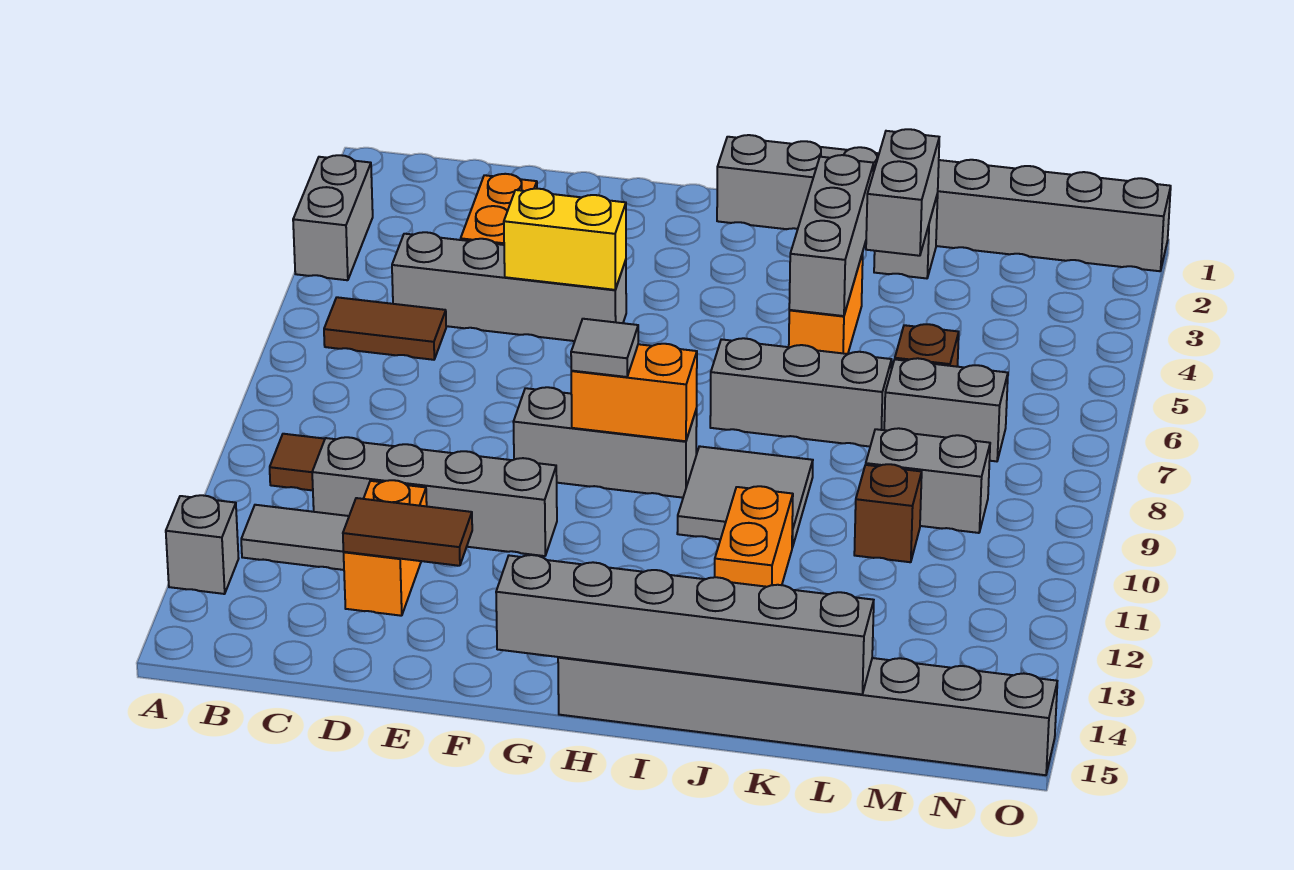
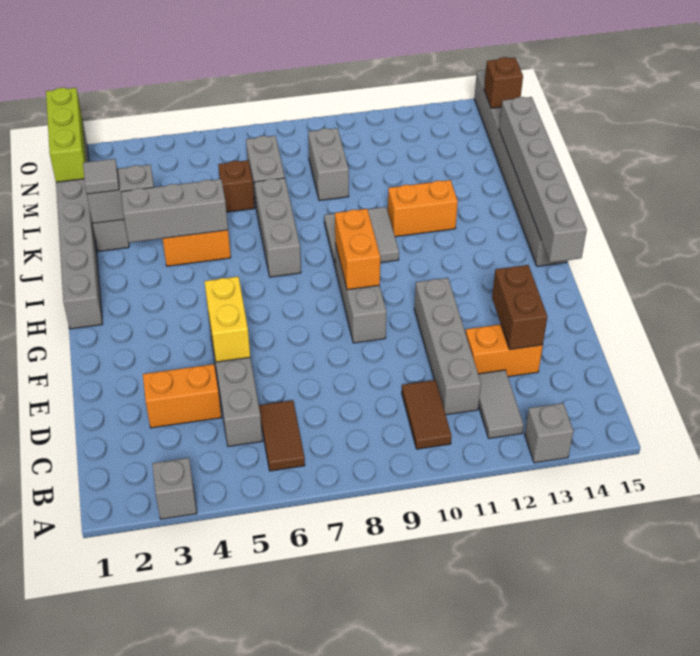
grey brick A3:A4 level 1 -> grey brick A3 level 1
brown tile D13:E13 level 2 -> brown brick D13:E13 level 2
grey tile G9 level 3 -> grey tile K2 level 3
brown brick L10 level 1 -> brown brick N15 level 2
none -> lime brick M1:O1 level 2

